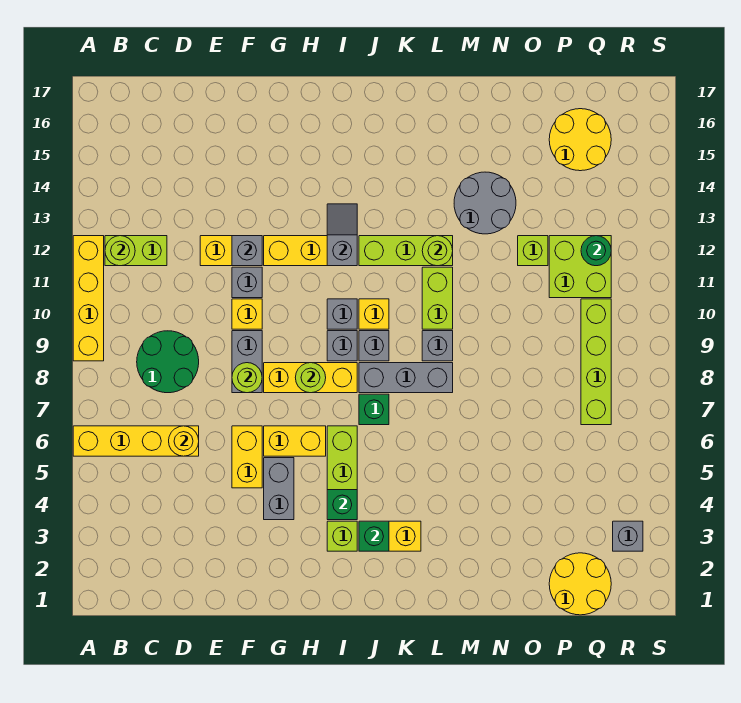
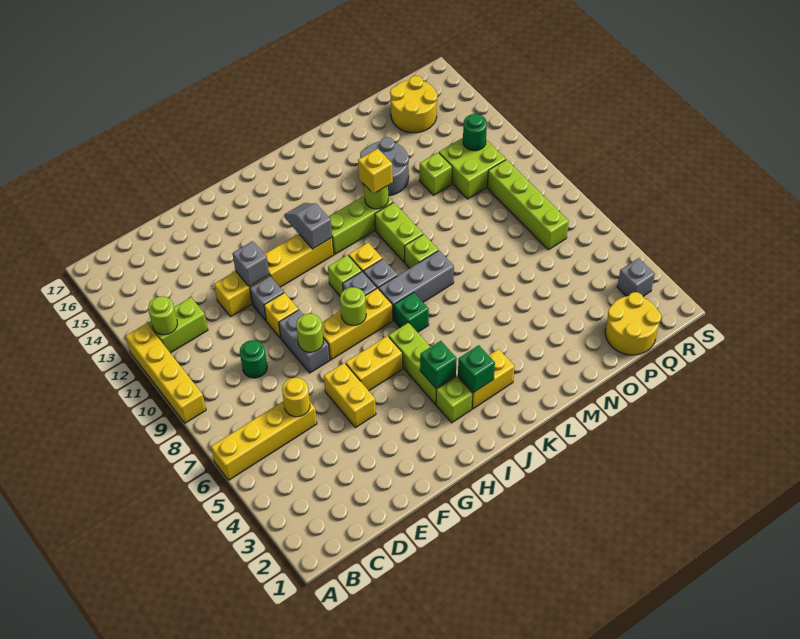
green round brick C8:D9 level 1 -> green round brick D9 level 1
grey brick G4:G5 level 1 -> none
grey brick I10 level 1 -> lime brick I10 level 1
grey brick L9 level 1 -> lime brick L9 level 1
none -> yellow brick L12 level 3

